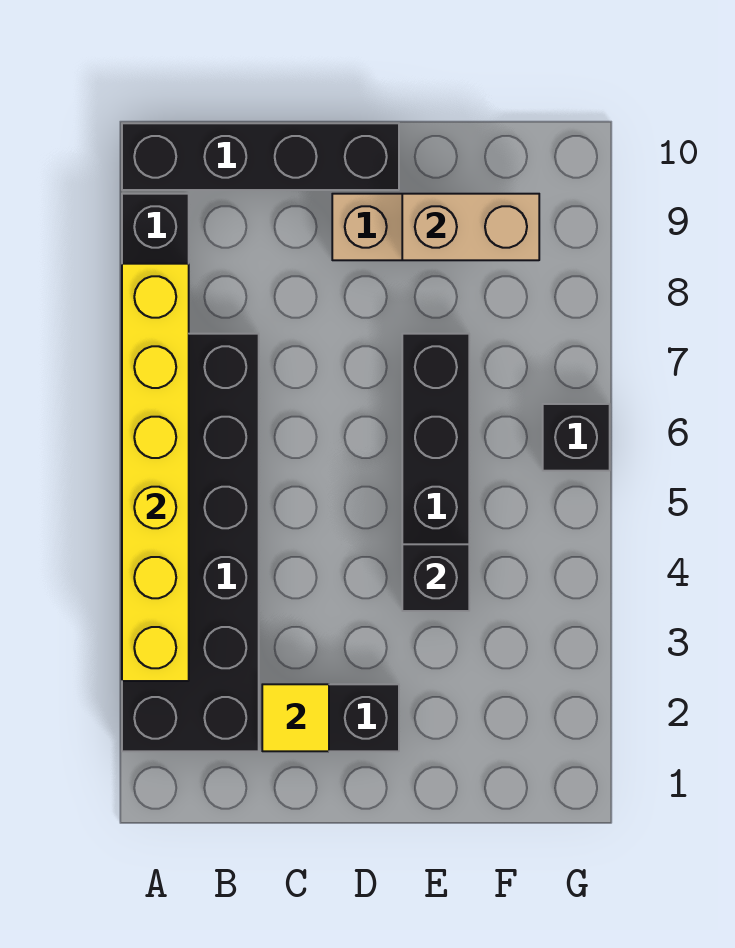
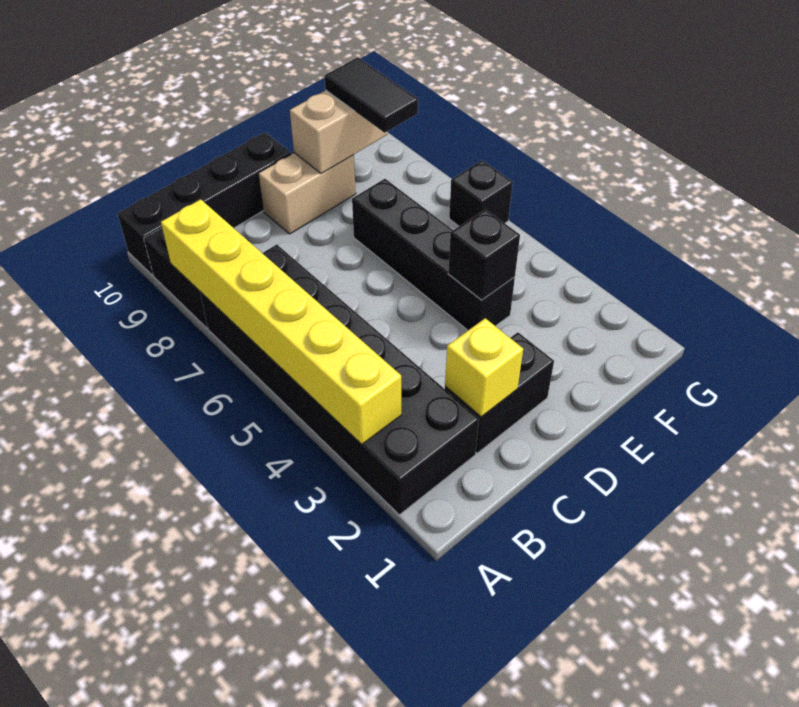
yellow tile C2 level 2 -> yellow brick C2 level 2
none -> black tile F8:F9 level 3

